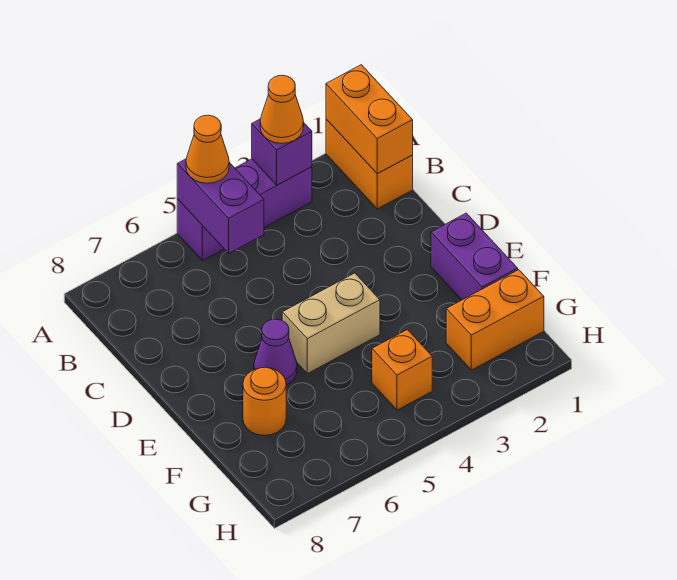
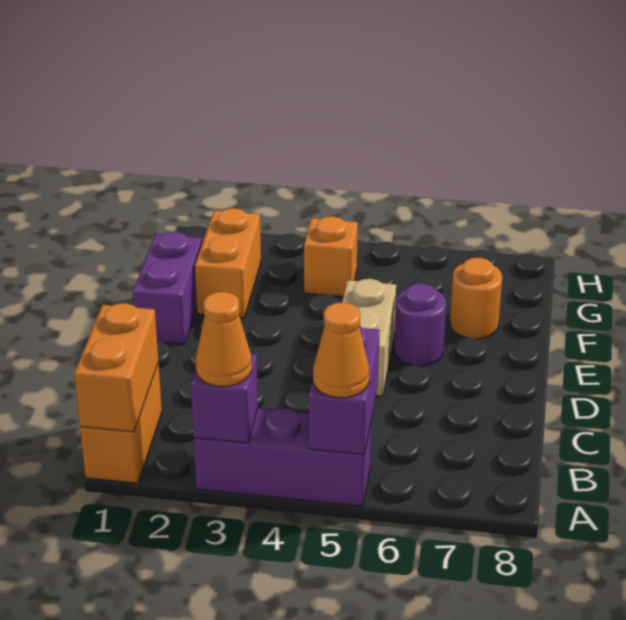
tan brick E4:E5 level 1 -> tan brick D5:E5 level 1
purple cone E6 level 1 -> purple round brick E6 level 1
orange brick G1:G2 level 1 -> orange brick F2:G2 level 1

